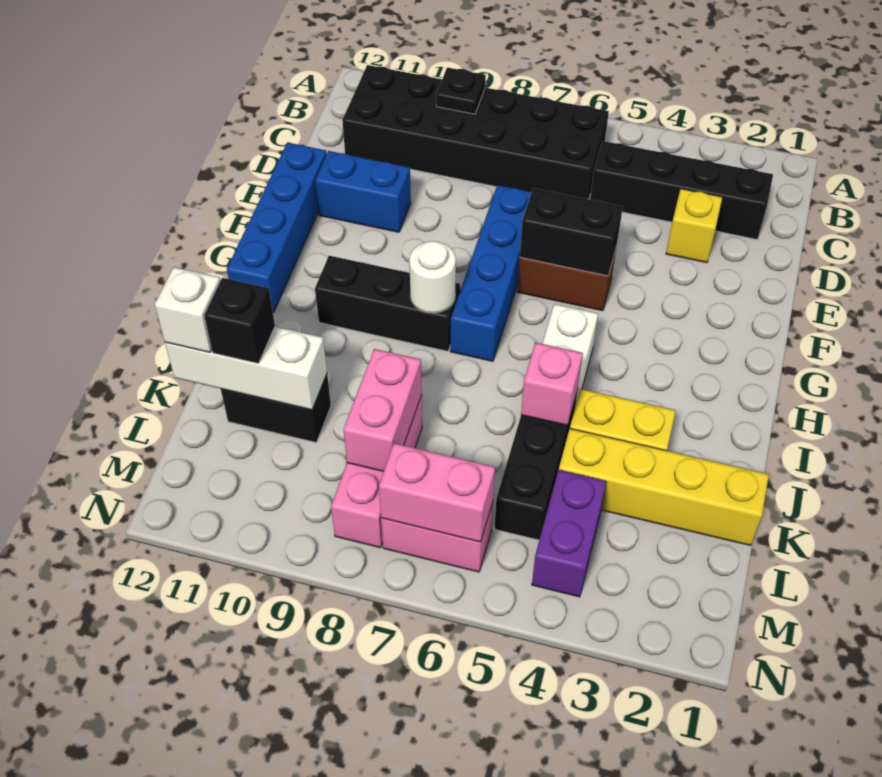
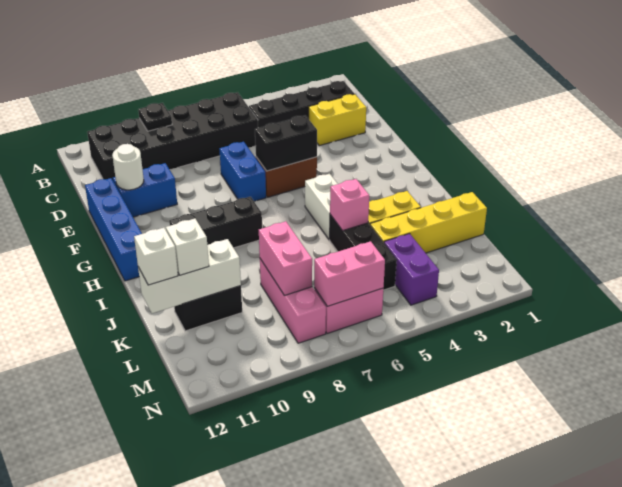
yellow brick D3 level 1 -> yellow brick D2:D3 level 1
blue brick E7:H7 level 1 -> blue brick E7:F7 level 1
white round brick H8 level 2 -> white round brick E11 level 2
black brick K11 level 3 -> white brick K11 level 3

